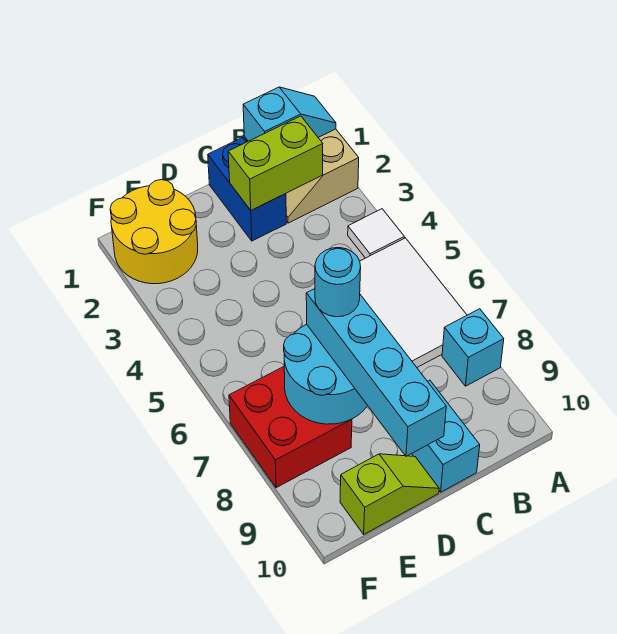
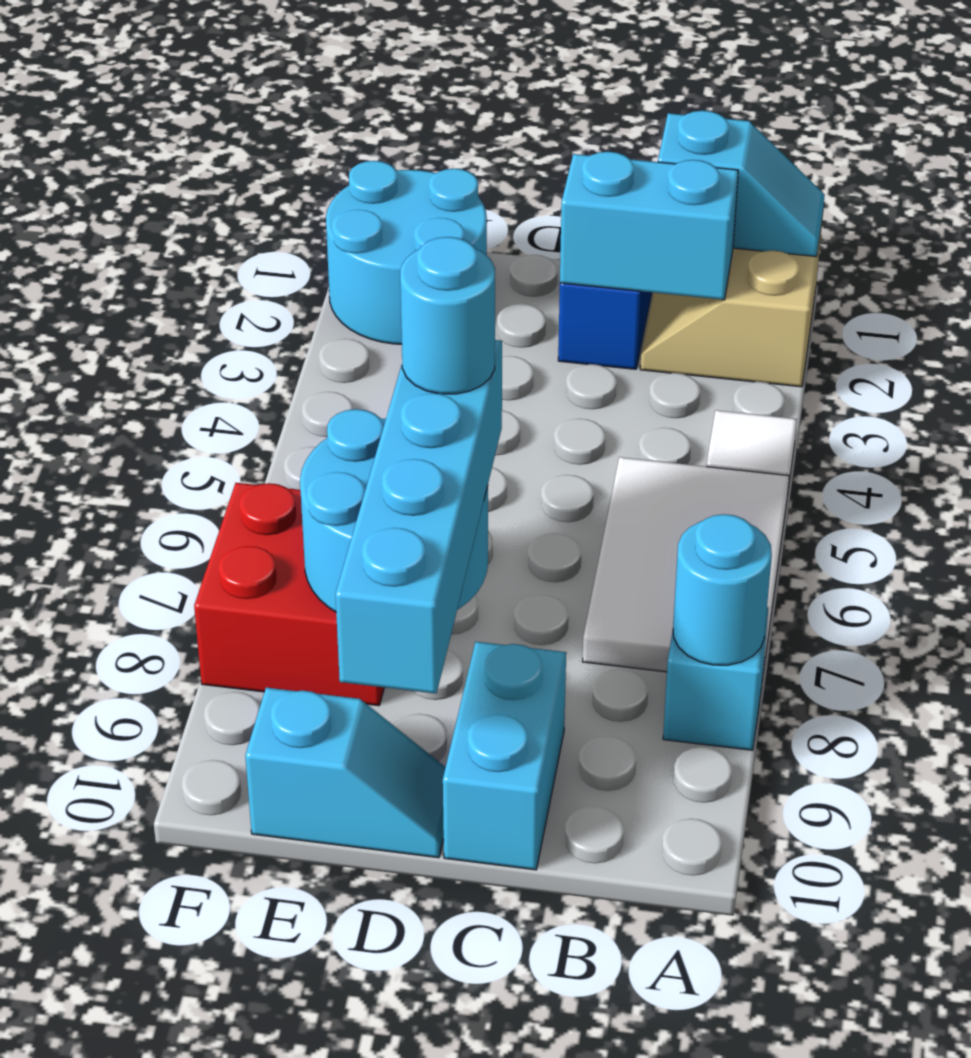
none -> cyan round brick A8 level 2
lime brick B2:C2 level 2 -> cyan brick B2:C2 level 2
lime slope D10:E10 level 1 top E -> cyan slope D10:E10 level 1 top E
yellow round brick E1:F2 level 1 -> cyan round brick E1:F2 level 1

